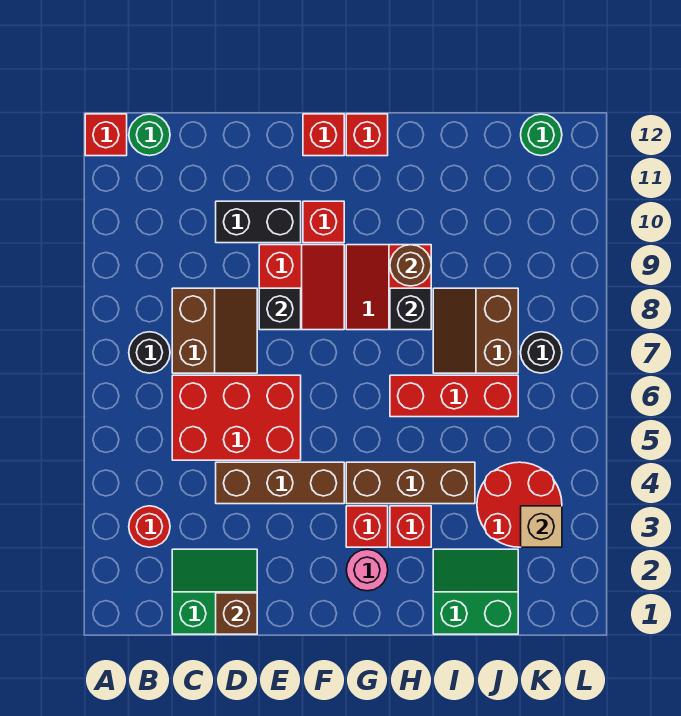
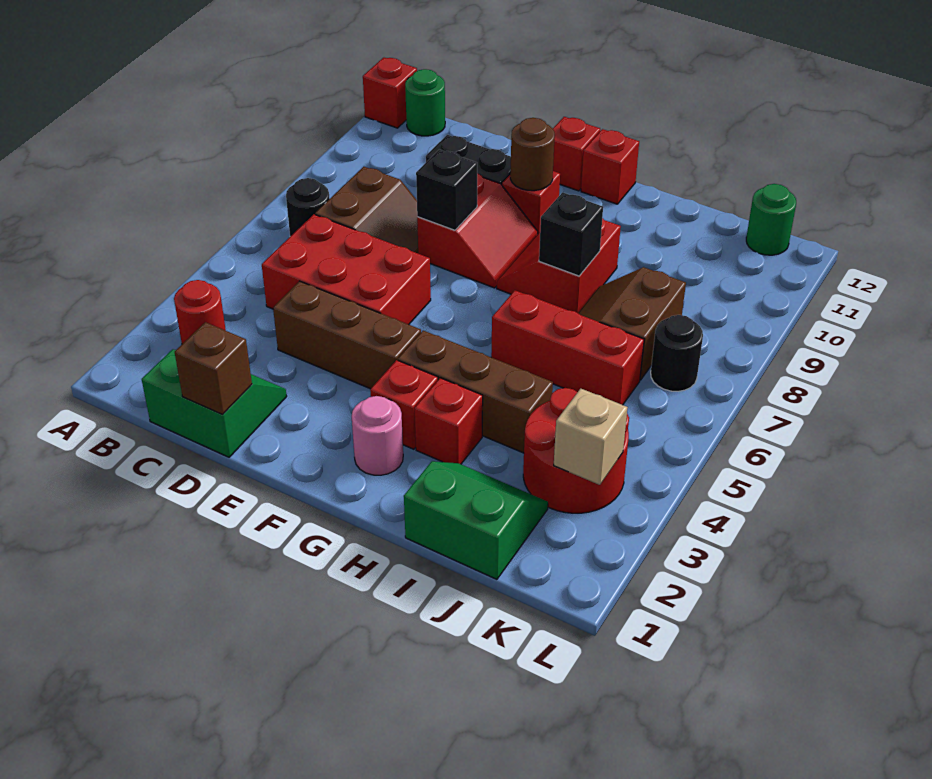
brown round brick H9 level 2 -> brown round brick F10 level 2

